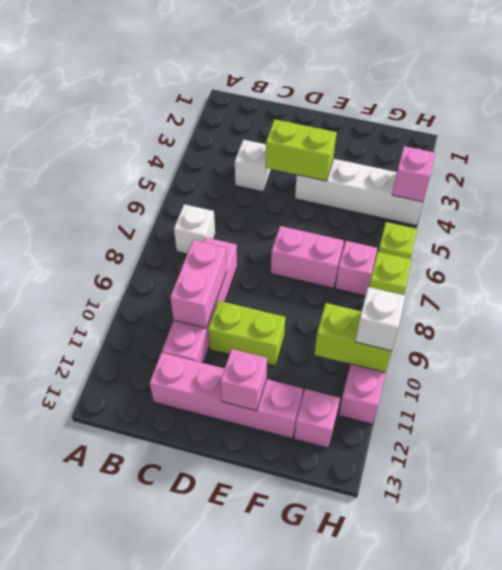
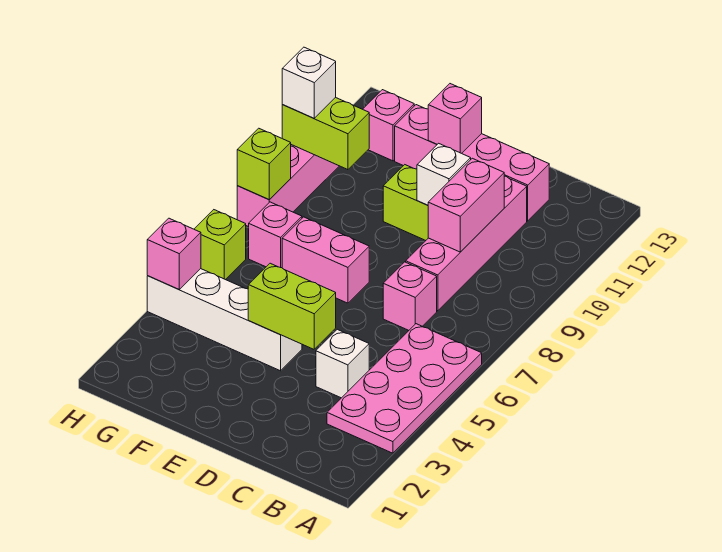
none -> pink plate A3:B6 level 1
white brick B7 level 1 -> white brick D10 level 2
none -> pink brick C7 level 1

